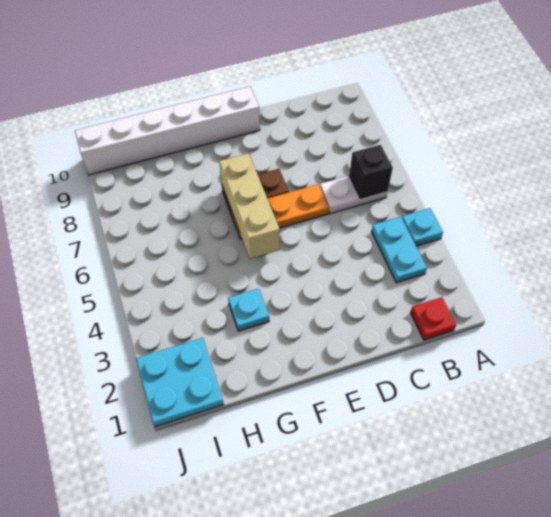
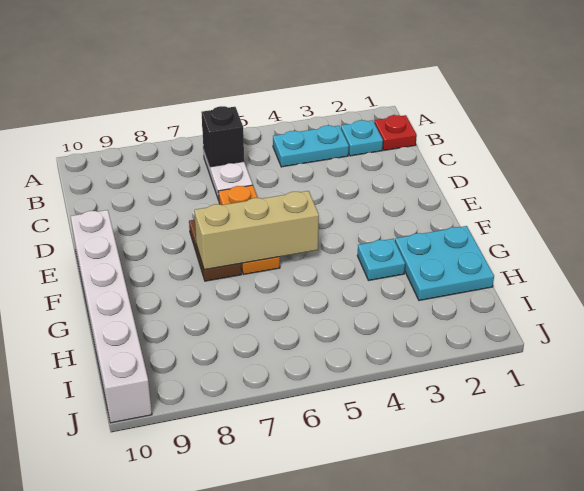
cyan plate A4 level 1 -> cyan plate B2 level 1
cyan plate I1:J2 level 1 -> cyan plate G1:H2 level 1

